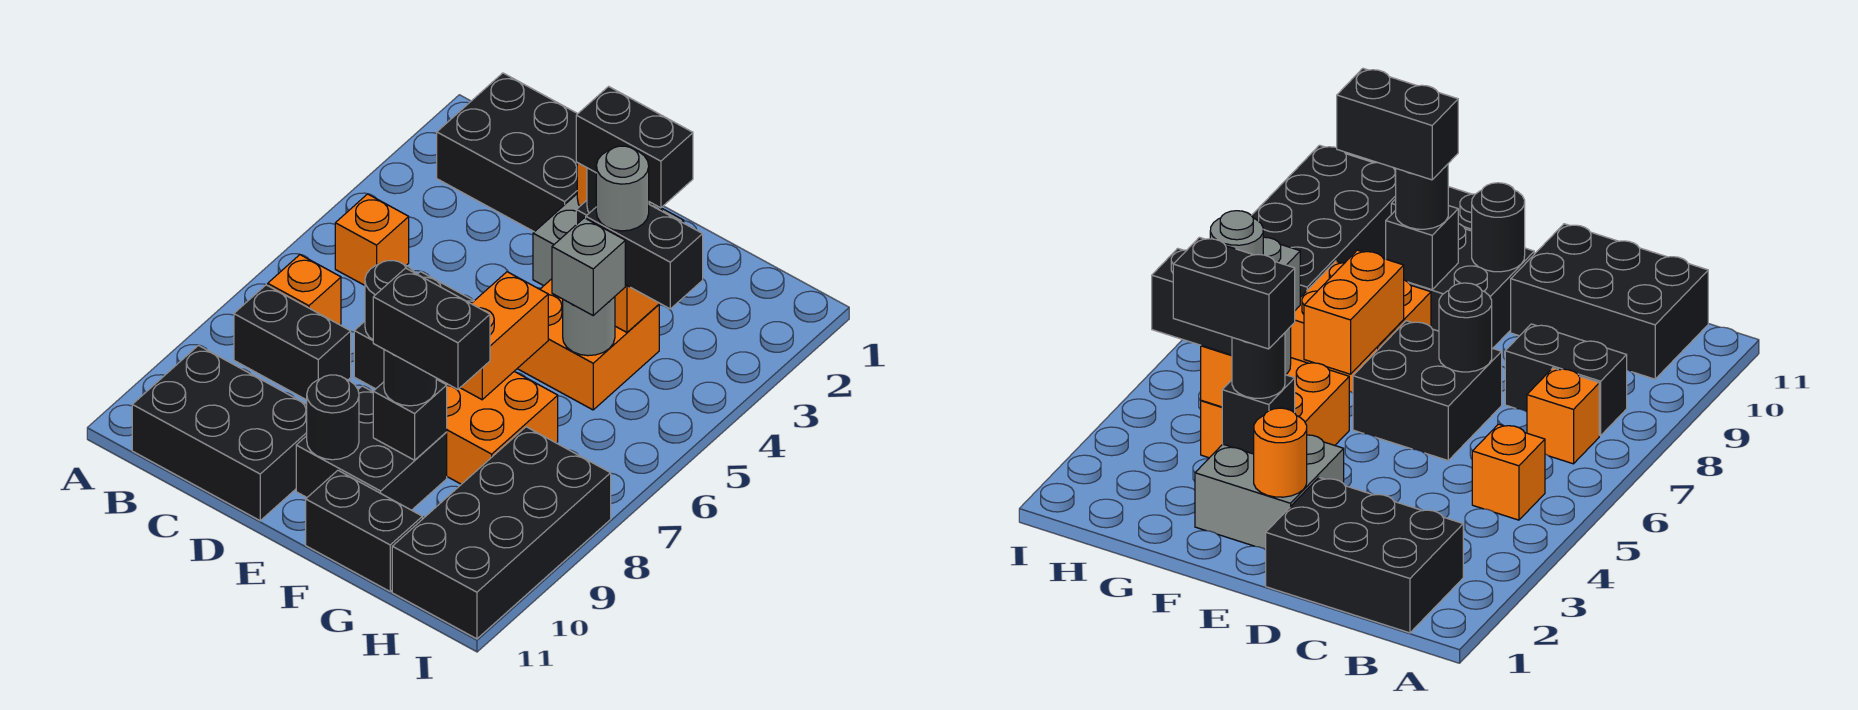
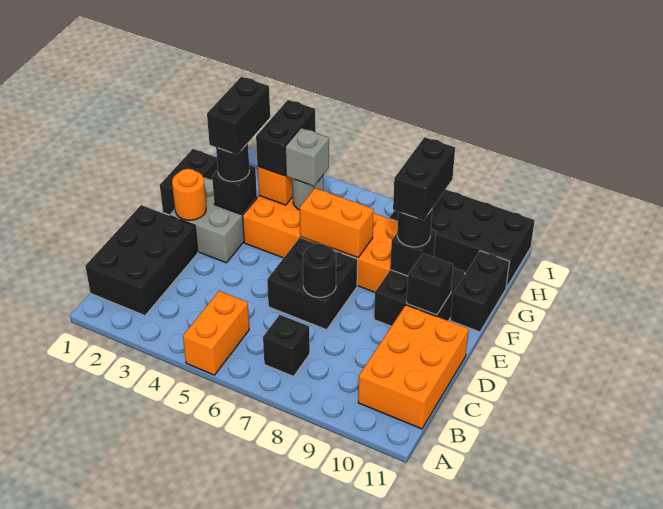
orange brick B5 level 1 -> orange brick A5:B5 level 1
orange brick B7 level 1 -> black brick B7 level 1
black brick B8:C8 level 1 -> black brick F1:G1 level 1
black brick B10:D11 level 1 -> orange brick B10:D11 level 1
black round brick E10 level 2 -> black brick E10 level 2
grey round brick G4 level 4 -> none

